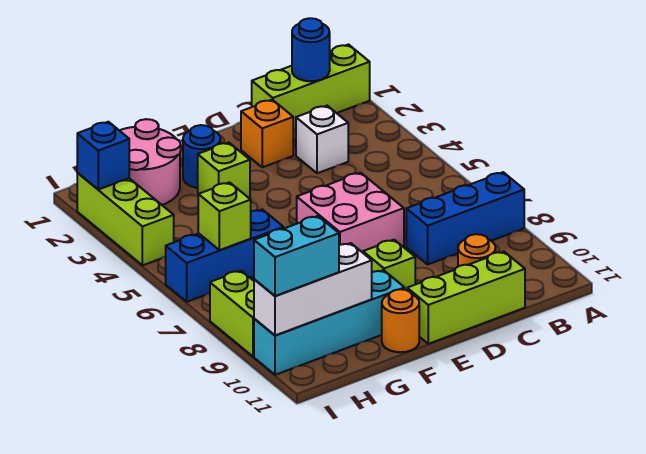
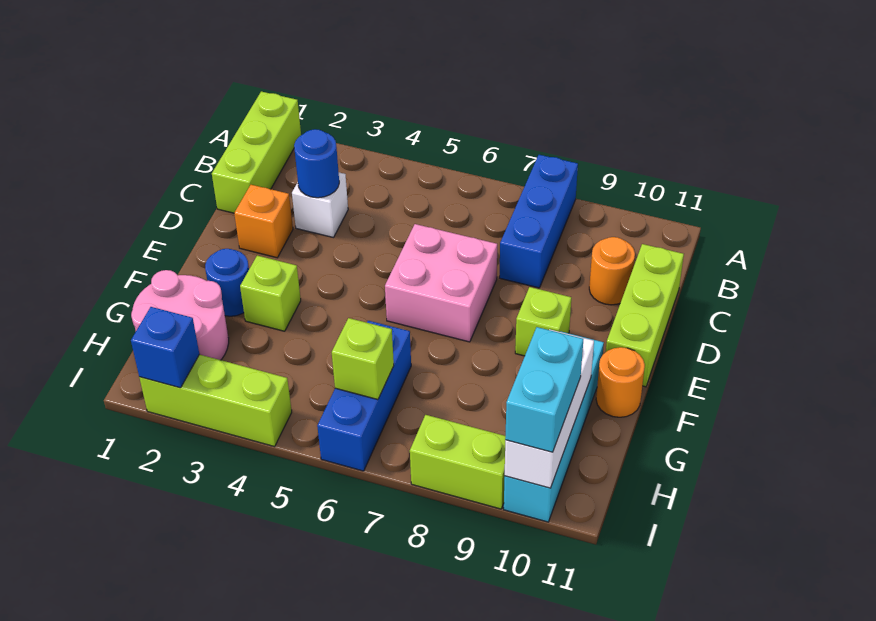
blue round brick B1 level 2 -> blue round brick C3 level 2

